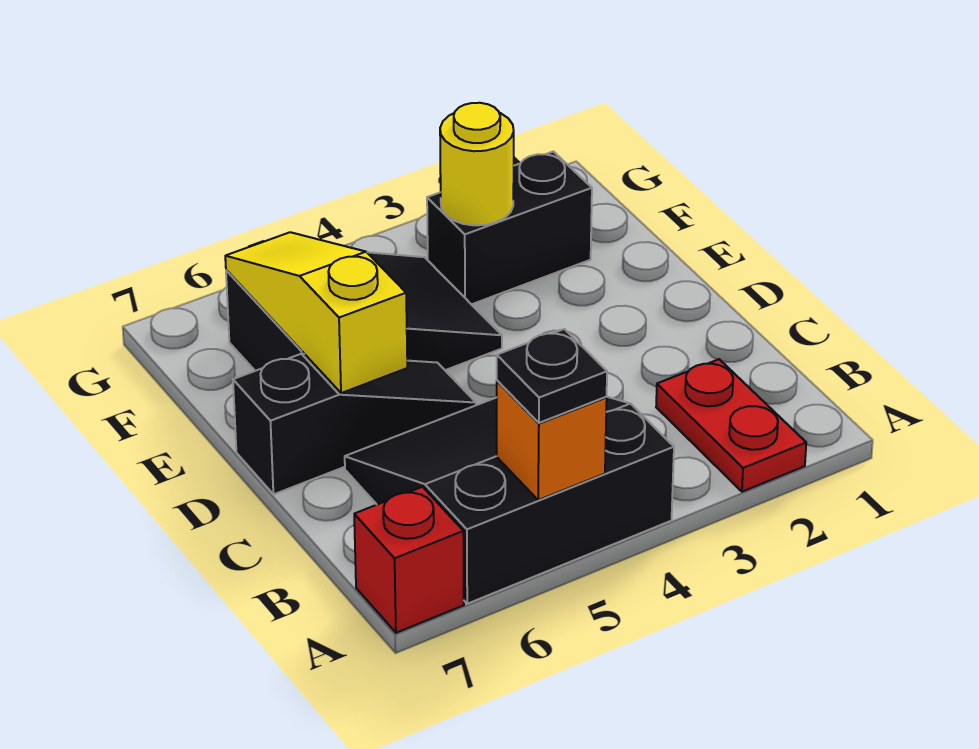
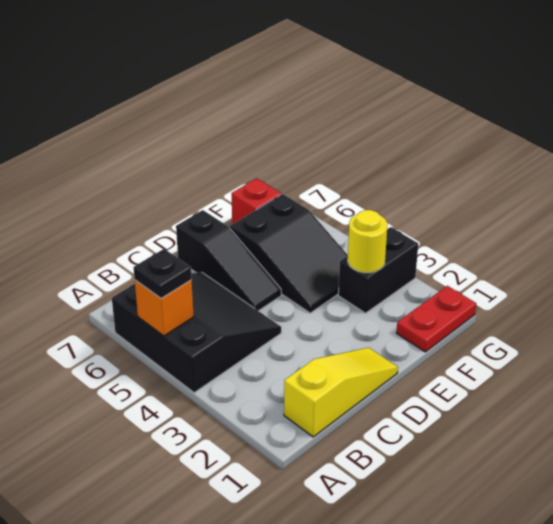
red plate A2:B2 level 1 -> red plate F1:G1 level 1
red brick A7 level 1 -> red brick F7 level 1
yellow slope D6:F6 level 2 top D -> yellow slope B1:D1 level 1 top B
black brick F2:F3 level 1 -> black brick F3:G3 level 1

